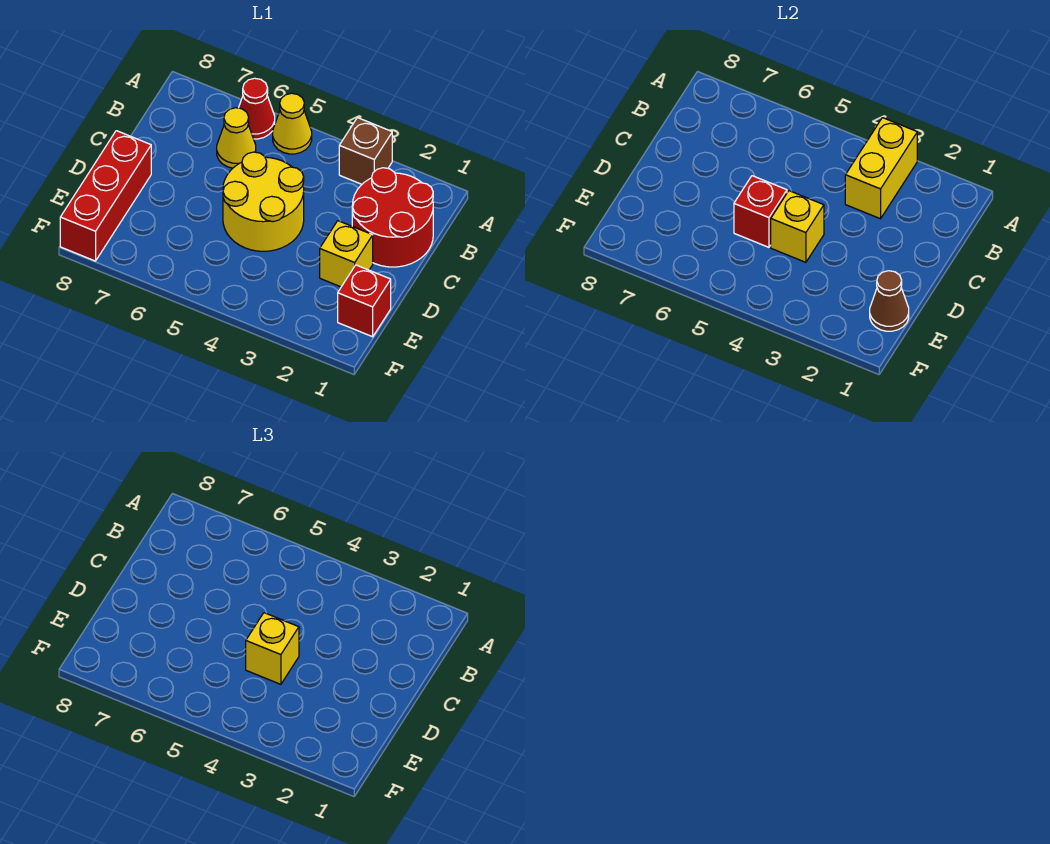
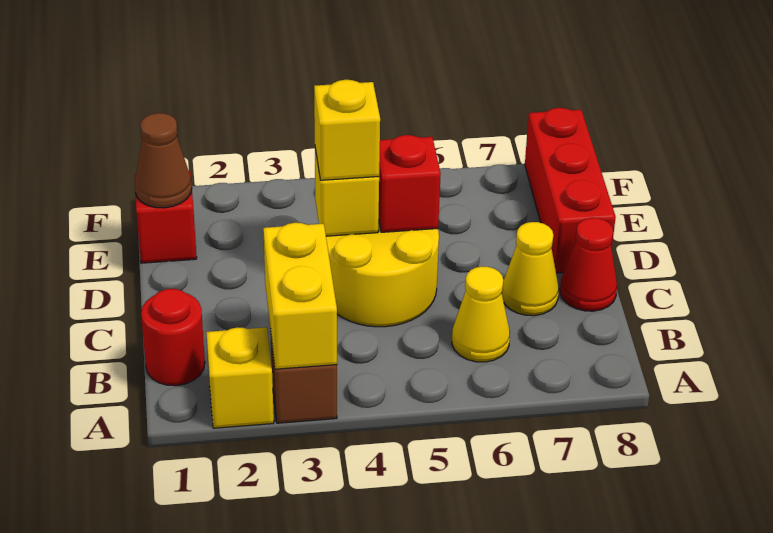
yellow cone A5 level 1 -> yellow cone C7 level 1
red cone A6 level 1 -> red cone C8 level 1
red round brick B1:C2 level 1 -> red round brick B1 level 1
yellow brick D2 level 1 -> yellow brick A2 level 1

